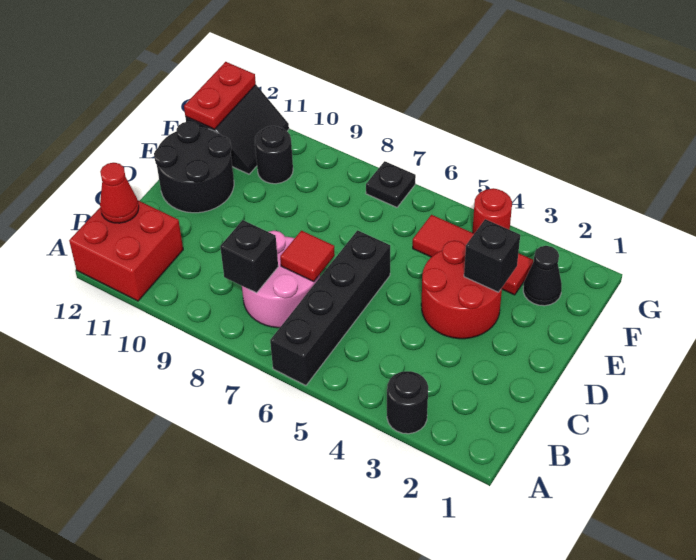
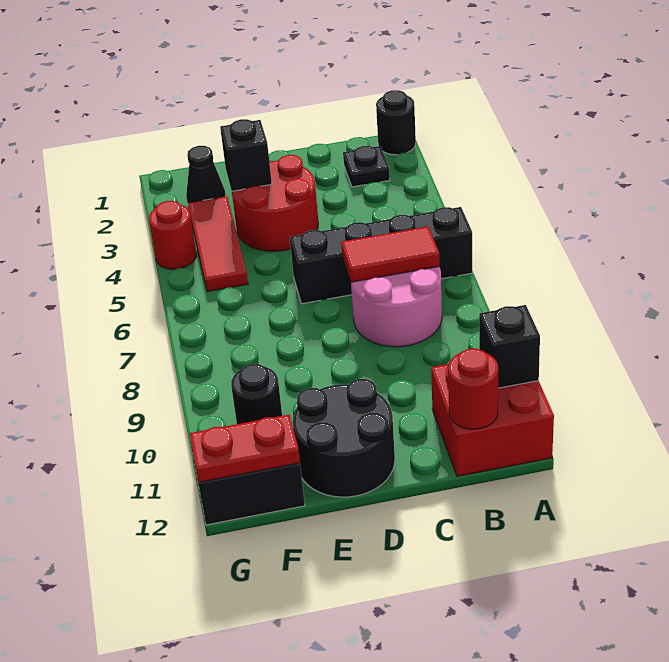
black round brick A3 level 1 -> black round brick A1 level 1
black brick B8 level 2 -> black brick A11 level 2
red cone B12 level 2 -> red round brick B12 level 2
red tile C7 level 2 -> red tile B7:C7 level 2
black plate G7 level 1 -> black plate B2 level 1

